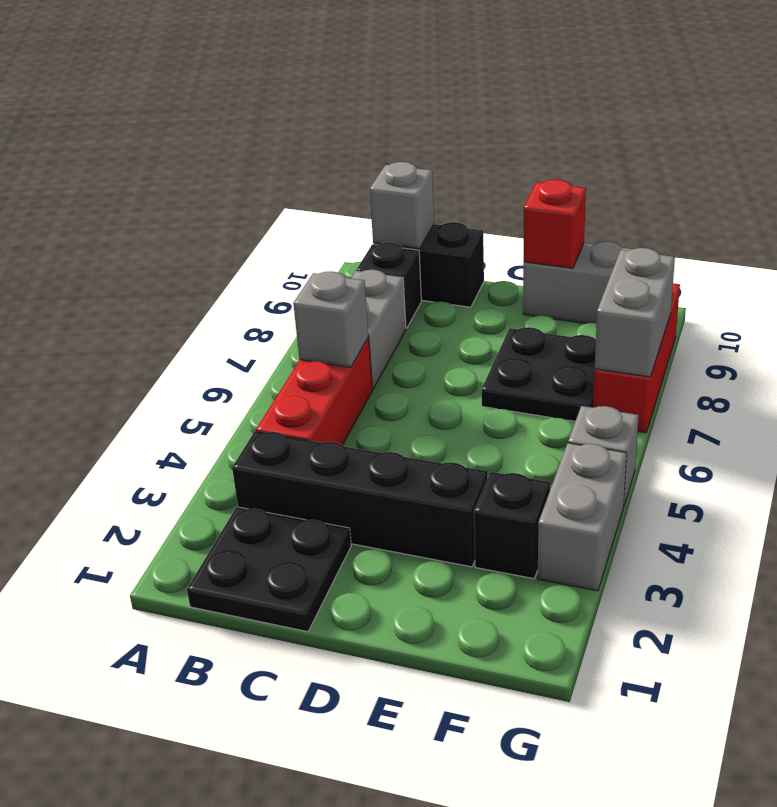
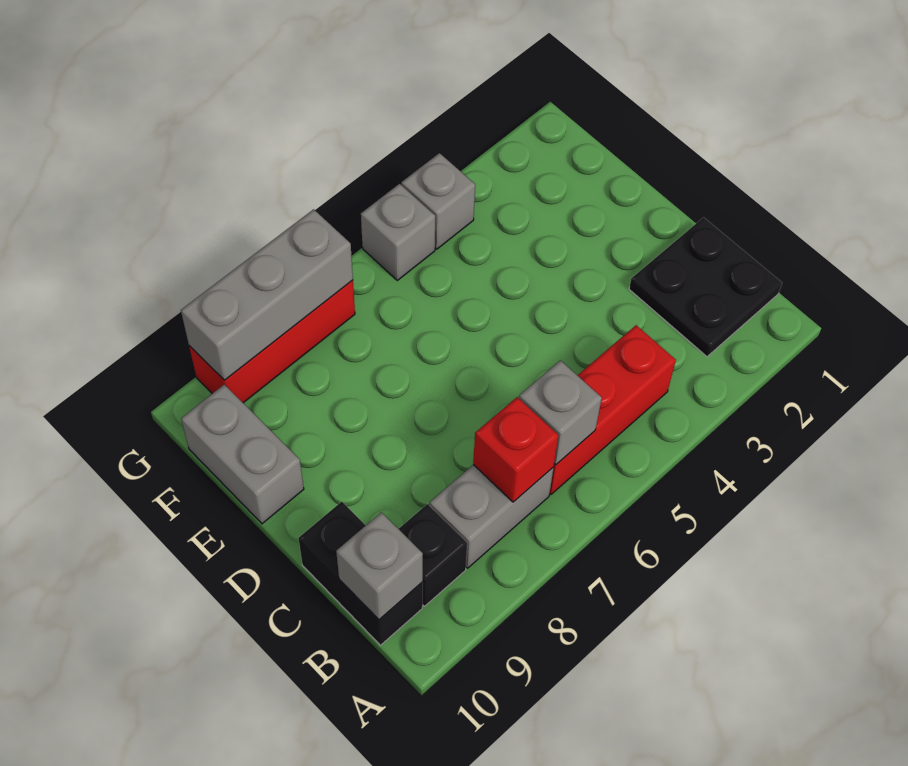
black brick B3:E3 level 1 -> none
black plate E7:F8 level 1 -> none
red brick E10 level 2 -> red brick B7 level 2
black brick F3 level 1 -> none
grey brick G3:G4 level 1 -> grey brick G4 level 1
grey brick G7:G8 level 2 -> grey brick G7:G9 level 2

